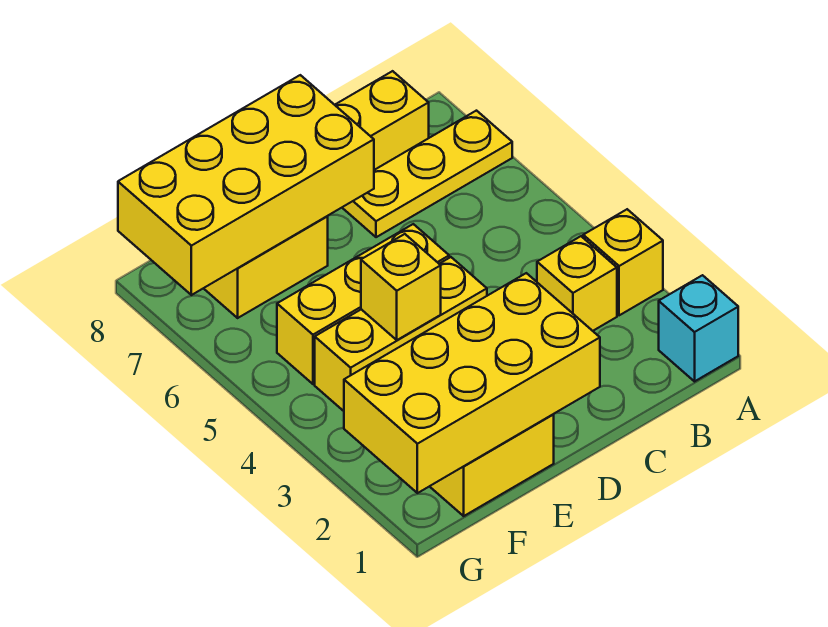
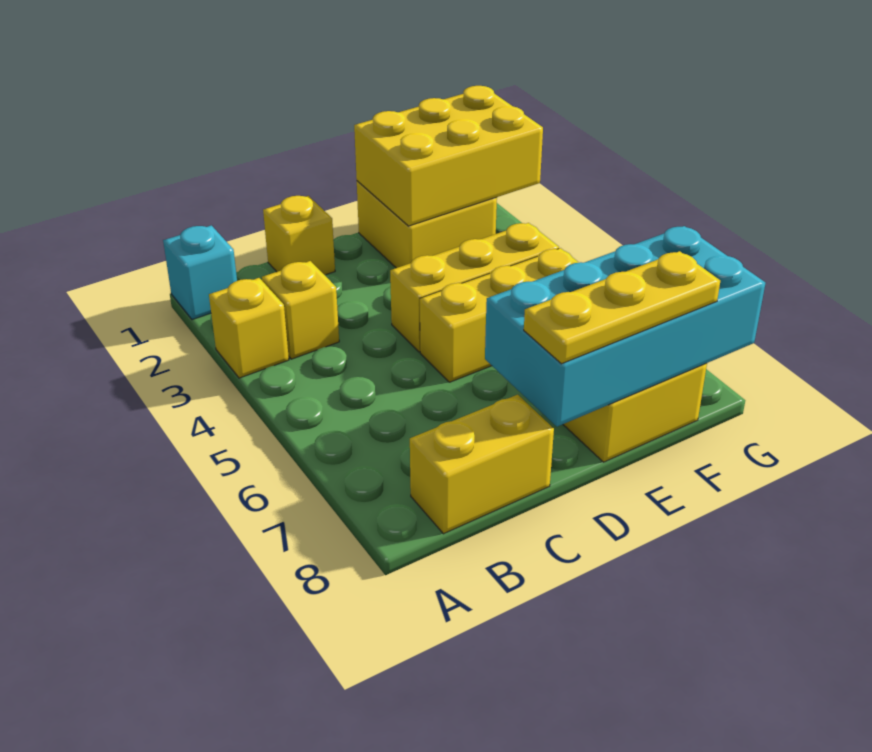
yellow plate A7:C7 level 1 -> yellow plate D8:F8 level 3
yellow brick D1:G2 level 2 -> yellow brick E1:G2 level 2
yellow brick D7:G8 level 2 -> cyan brick D7:G8 level 2
yellow brick E4 level 2 -> yellow brick C1 level 1

